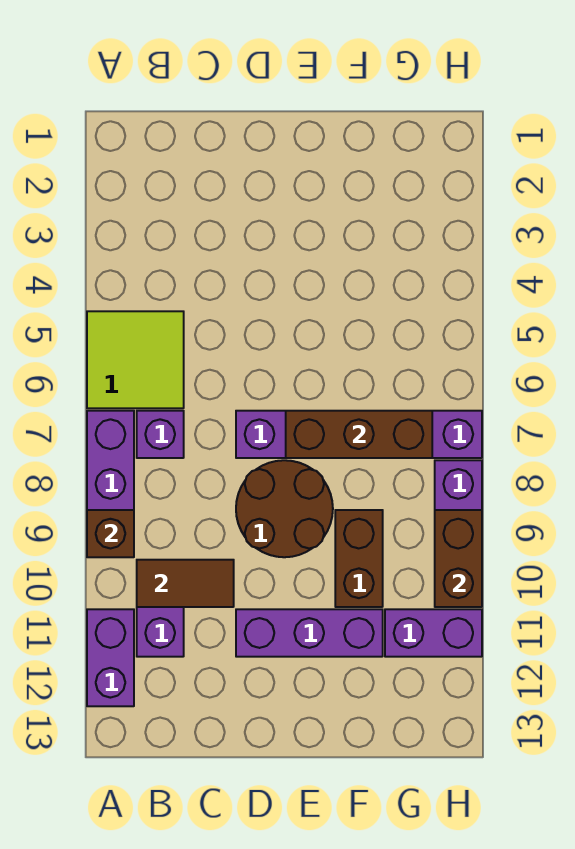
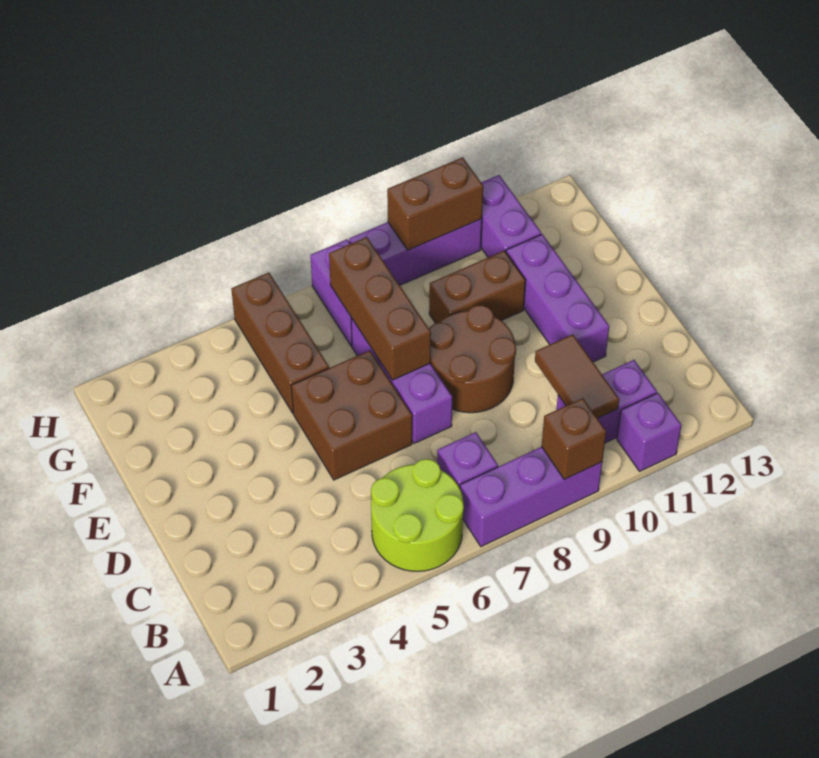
lime tile A5:B6 level 1 -> lime round brick A5:B6 level 1
purple brick A11:A12 level 1 -> purple brick A11 level 1
none -> brown brick D5:E6 level 1
none -> brown brick F5:H5 level 1

